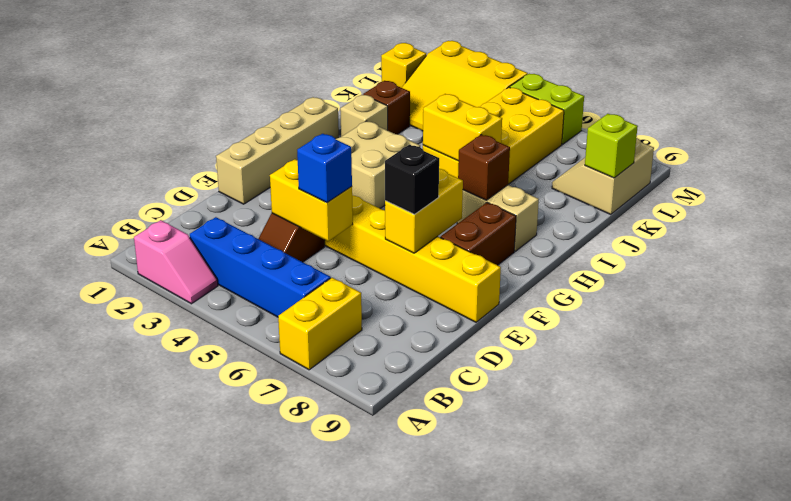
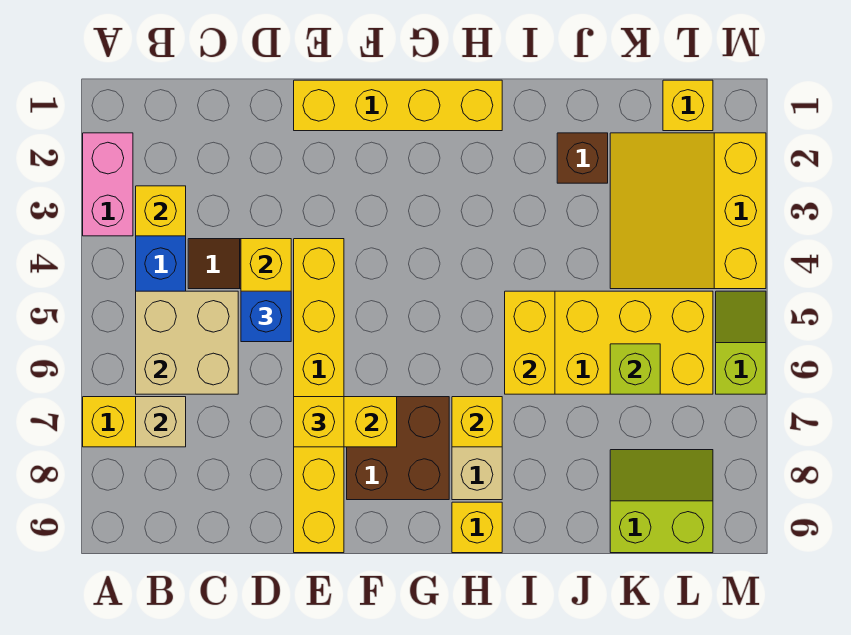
pink slope A2:A3 level 1 top 2 -> pink brick A2:A3 level 1
none -> yellow brick B3 level 2
tan brick E1:H1 level 1 -> yellow brick E1:H1 level 1
black brick E7 level 3 -> yellow brick E7 level 3
brown brick F8:G8 level 1 -> brown brick F7:G8 level 1
tan brick G3:H4 level 1 -> tan brick B5:C6 level 2
brown brick H7 level 2 -> yellow brick H7 level 2
none -> yellow brick H9 level 1
tan brick I2 level 1 -> tan brick B7 level 2
tan slope K8:L9 level 1 top 9 -> lime slope K8:L9 level 1 top 9
lime brick K9 level 2 -> lime brick K6 level 2
lime brick M5:M6 level 1 -> lime slope M5:M6 level 1 top 6

